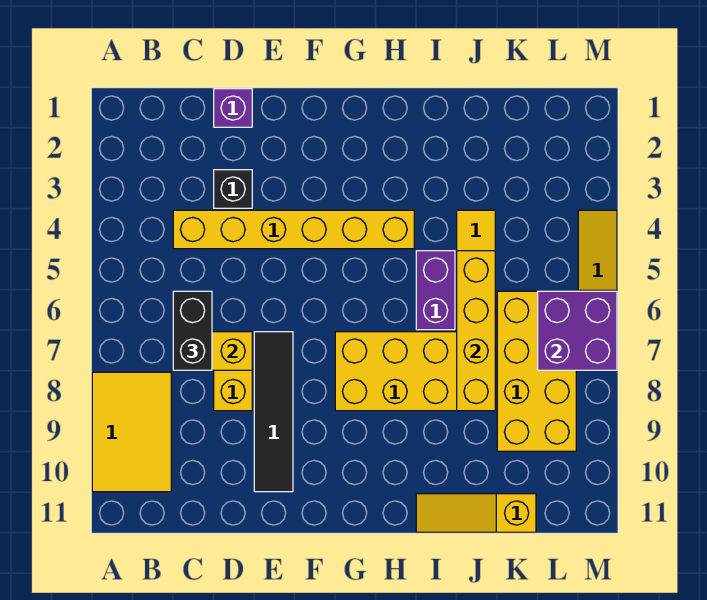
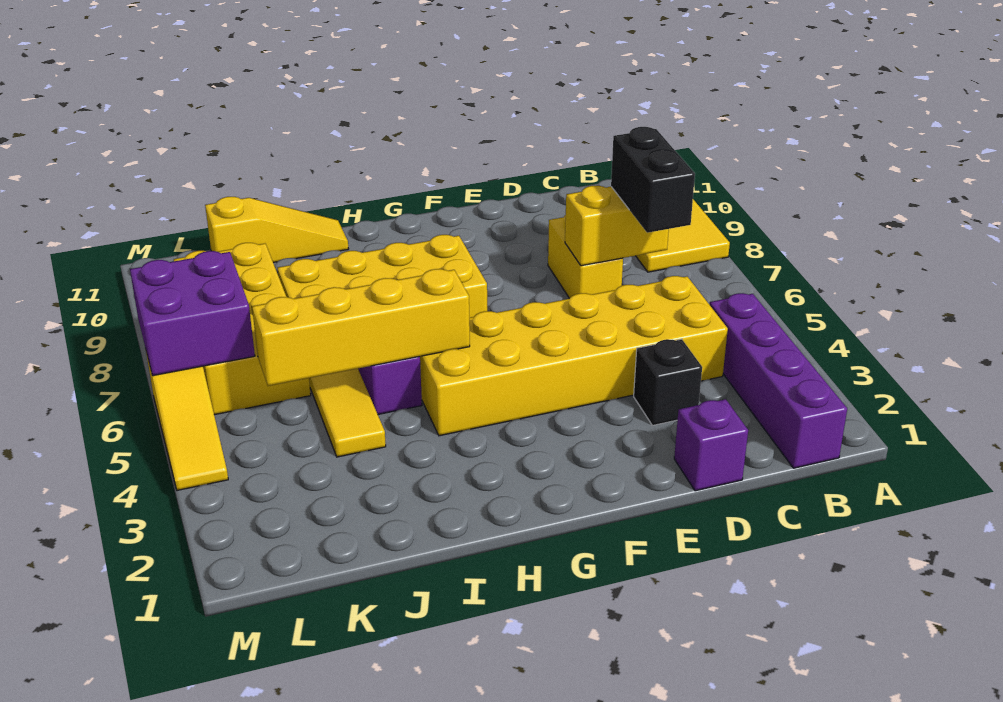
none -> purple brick B1:B4 level 1
yellow brick C4:H4 level 1 -> yellow brick C4:H5 level 1
black tile E7:E10 level 1 -> none
yellow brick J5:J8 level 2 -> yellow brick H5:K5 level 2

